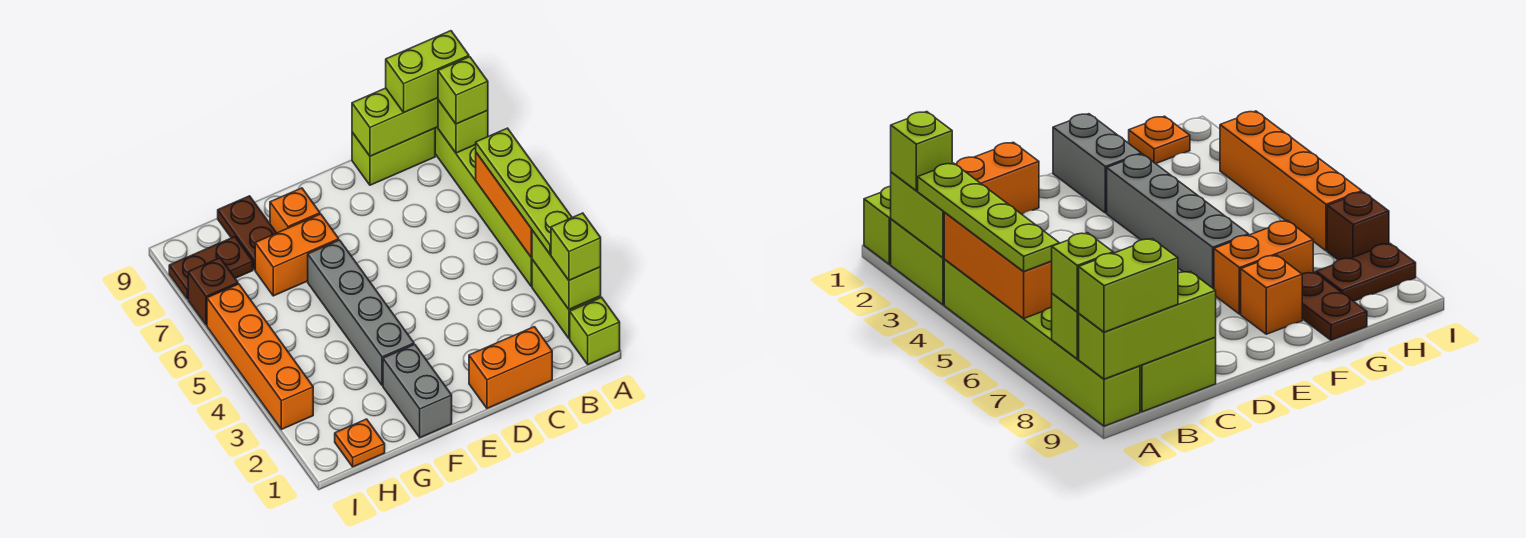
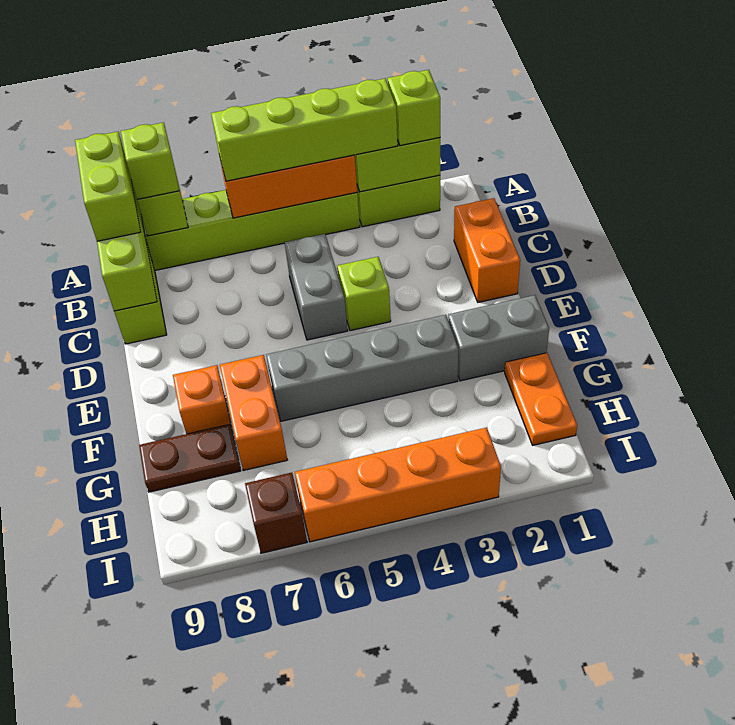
lime brick A1 level 1 -> lime brick D4 level 1
lime plate A3:A6 level 3 -> lime brick A3:A6 level 3
none -> grey brick C5:D5 level 1
orange plate H1 level 1 -> orange plate G1:H1 level 1
brown plate H8:I8 level 1 -> none

